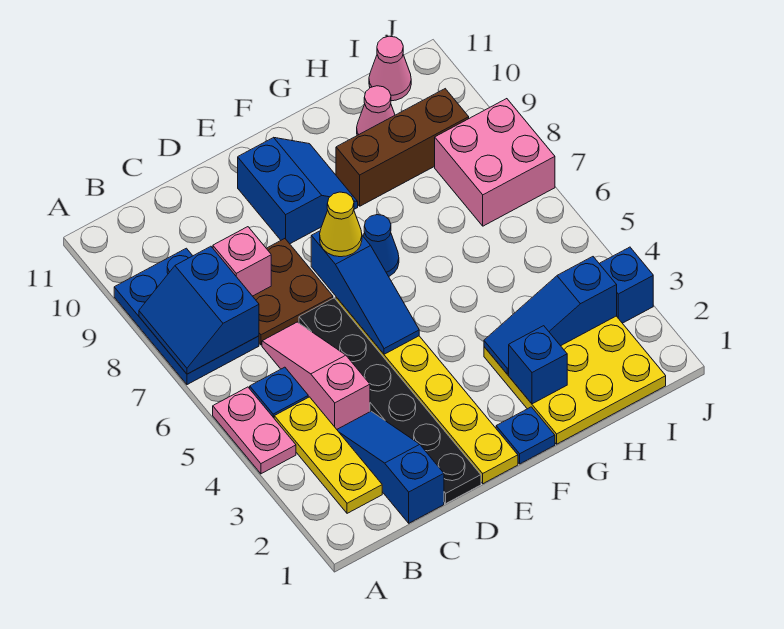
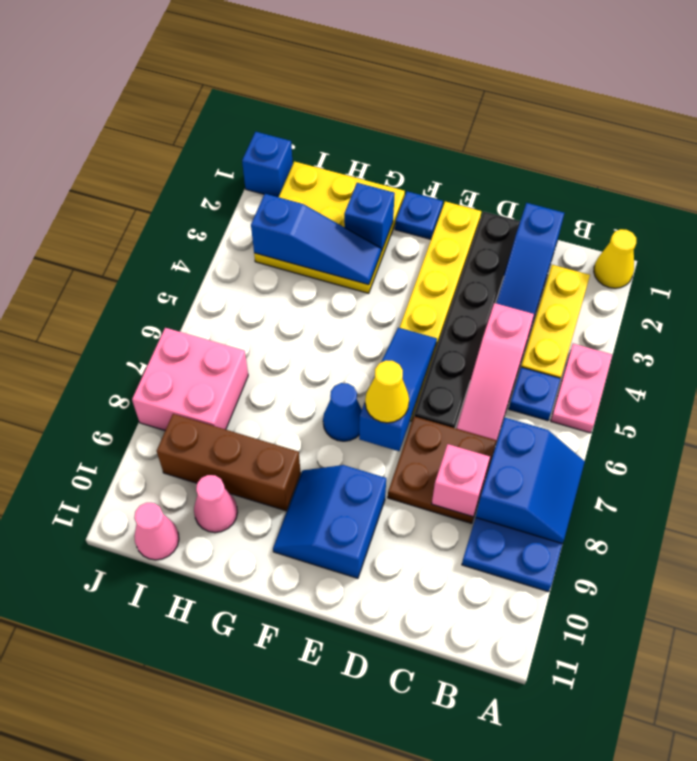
none -> yellow cone A1 level 1
blue brick J3 level 1 -> blue brick J1 level 1

